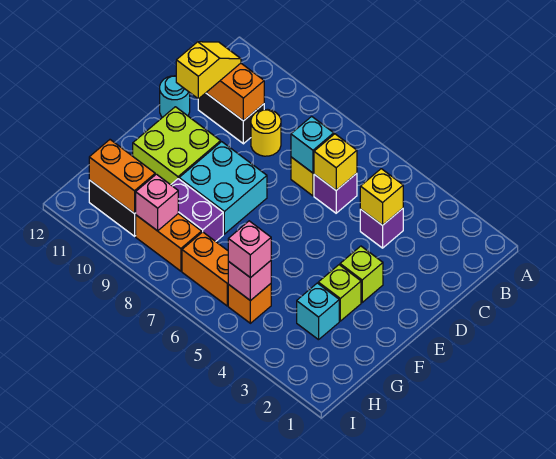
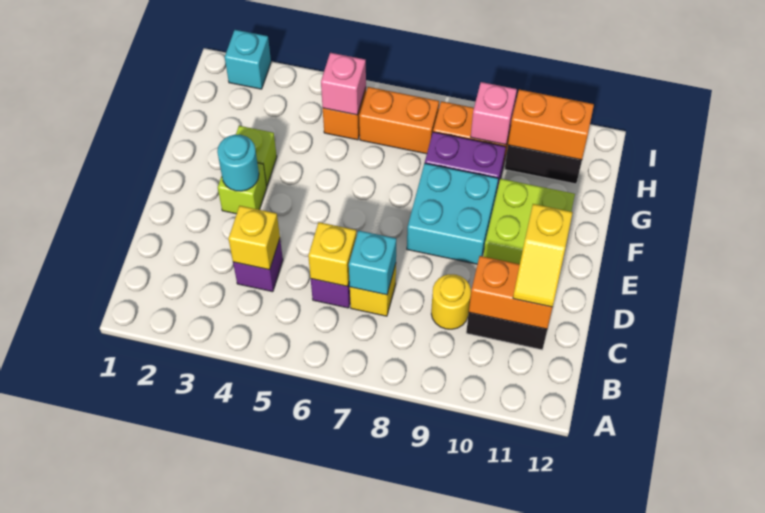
cyan round brick D12 level 1 -> cyan round brick E3 level 2
cyan brick G3 level 1 -> cyan brick I2 level 1
pink brick H5 level 3 -> none

